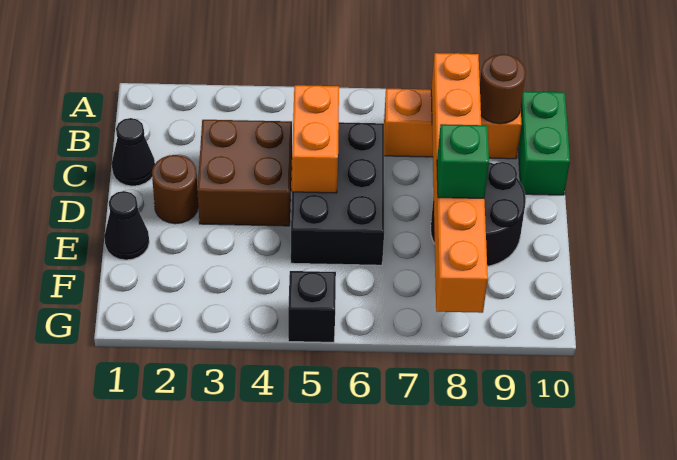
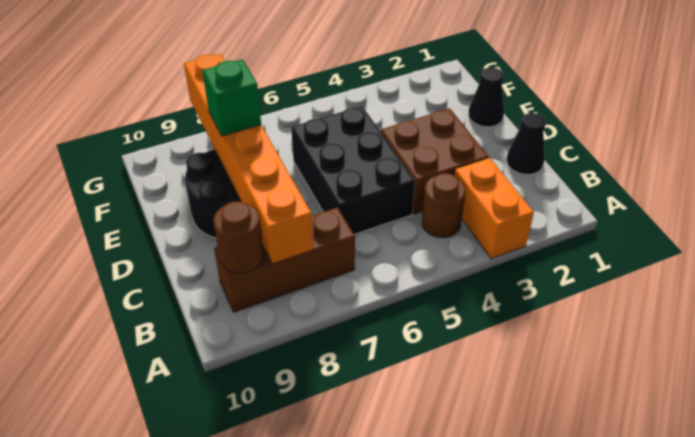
orange brick B7:B9 level 1 -> brown brick B7:B9 level 1
green brick B10:C10 level 1 -> none
orange brick C5:D5 level 2 -> orange brick A3:B3 level 1
brown round brick D2 level 1 -> brown round brick B4 level 1
black brick G5 level 1 -> none

